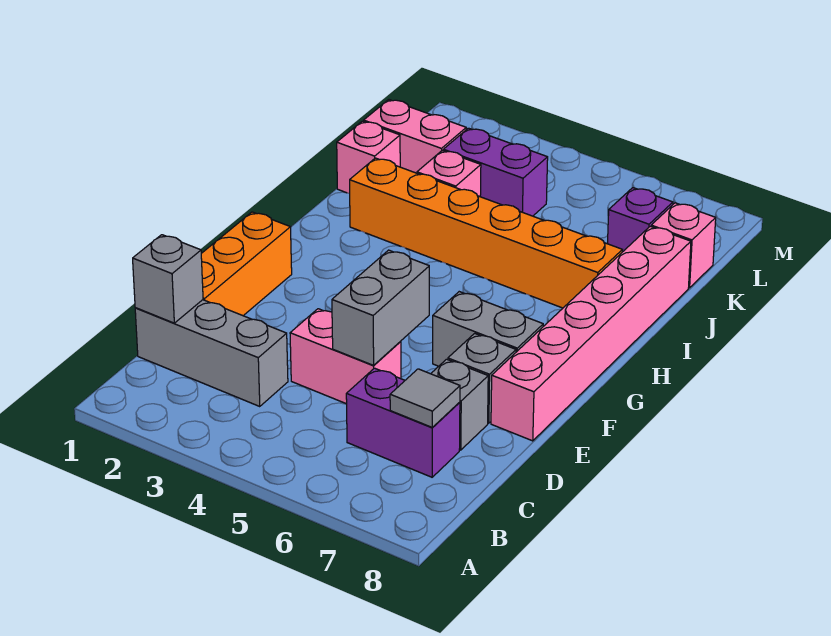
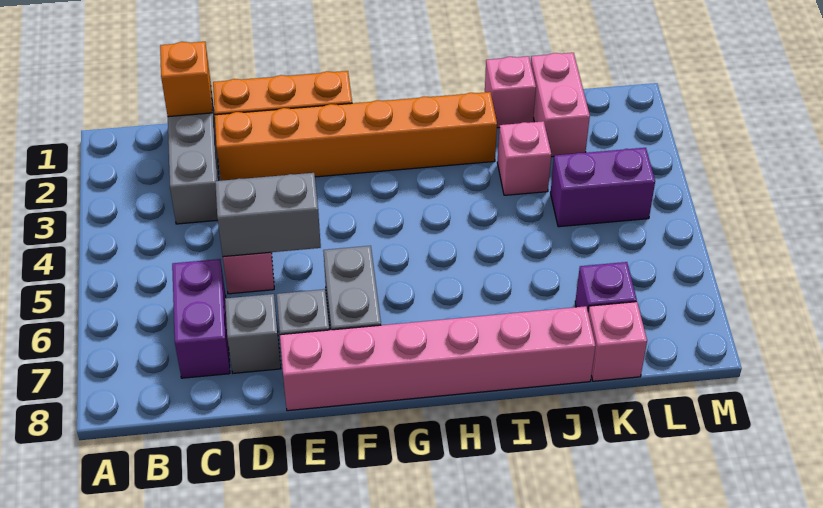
grey brick C1 level 2 -> orange brick C1 level 2
grey tile C7 level 2 -> none
orange brick I2:I7 level 1 -> orange brick D2:I2 level 1
purple brick K3:K4 level 1 -> purple brick K4:L4 level 1

